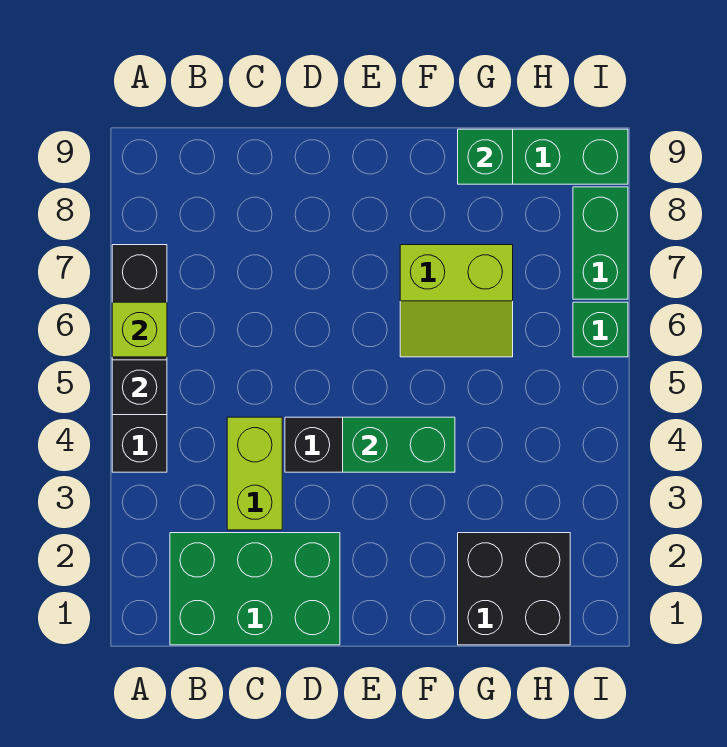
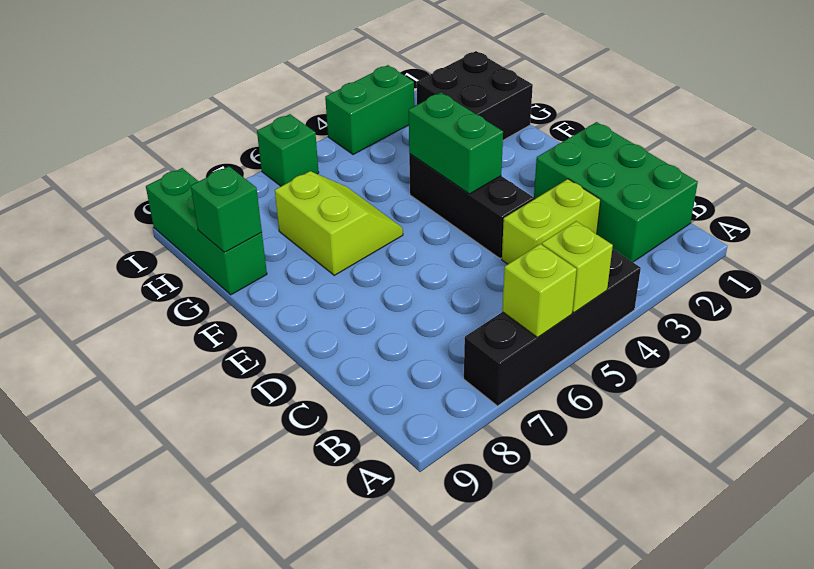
black brick A5 level 2 -> lime brick A5 level 2
green brick I7:I8 level 1 -> green brick I3:I4 level 1

